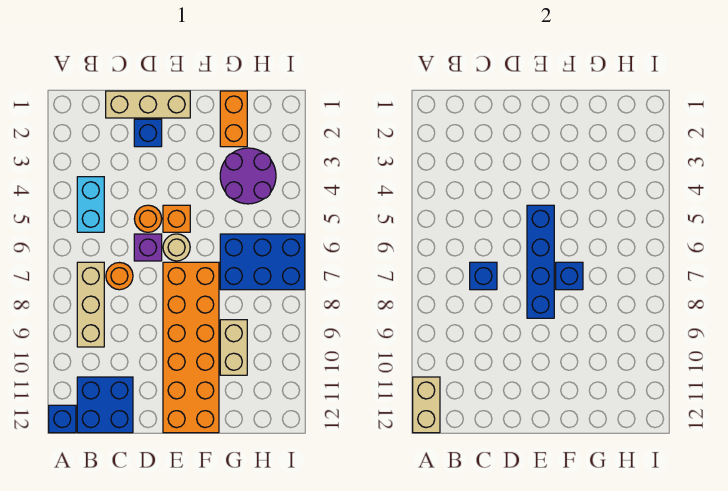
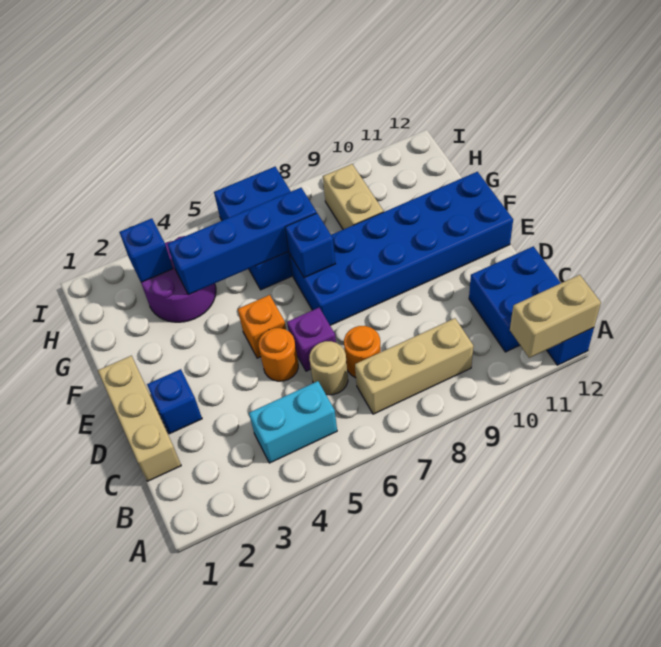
blue brick C7 level 2 -> blue brick H3 level 2
blue brick E5:E8 level 2 -> blue brick G4:G7 level 2
tan round brick E6 level 1 -> tan round brick C6 level 1
orange brick E7:F12 level 1 -> blue brick E7:F12 level 1
orange brick G1:G2 level 1 -> none
tan brick G9:G10 level 1 -> tan brick G9:H9 level 1

